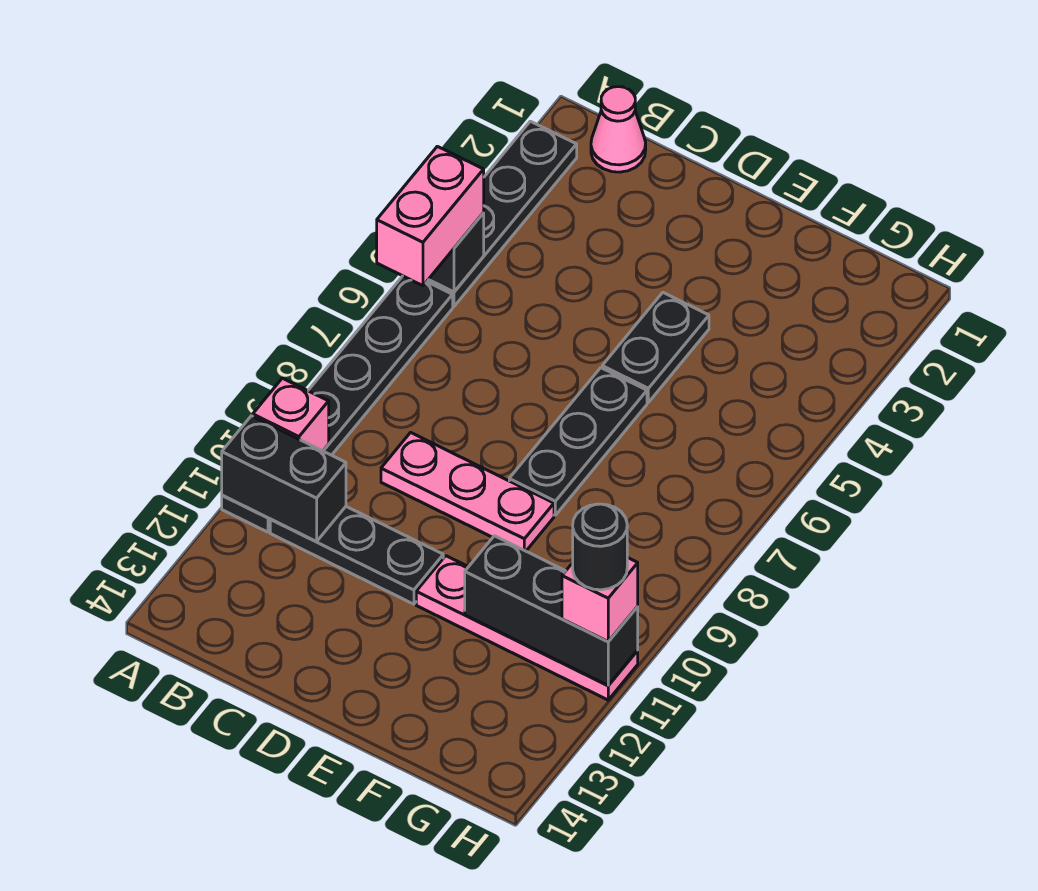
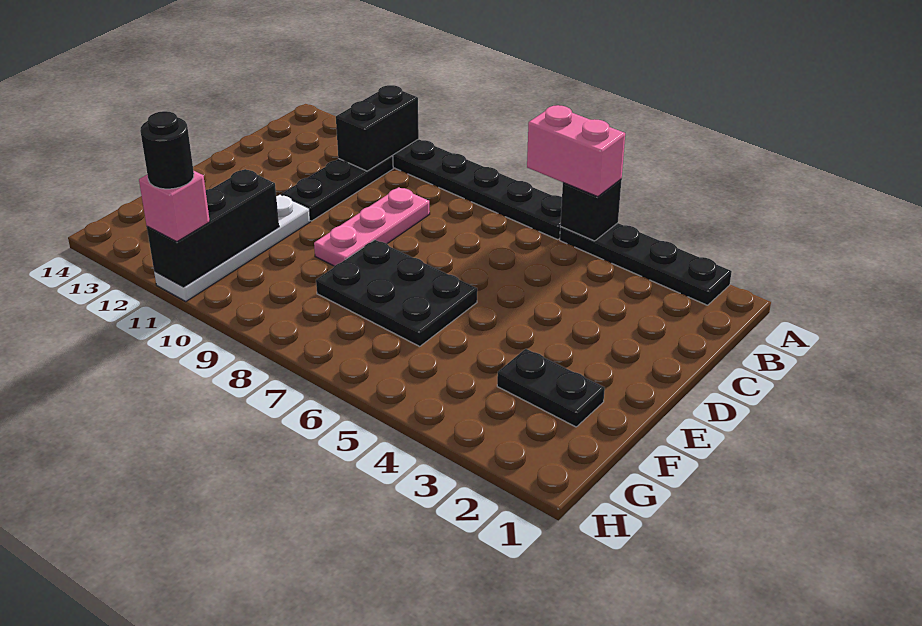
pink brick A10 level 2 -> none
pink cone B1 level 1 -> none
black plate E4:E5 level 1 -> black plate F2:F3 level 1
black plate E6:E8 level 1 -> black plate E6:F8 level 1
pink plate E11:H11 level 1 -> white plate E11:H11 level 1

